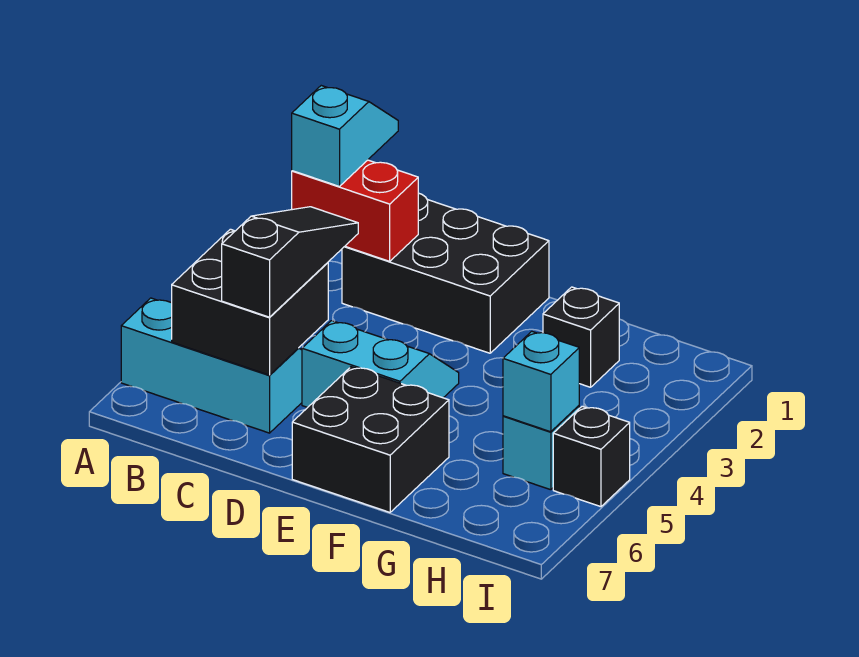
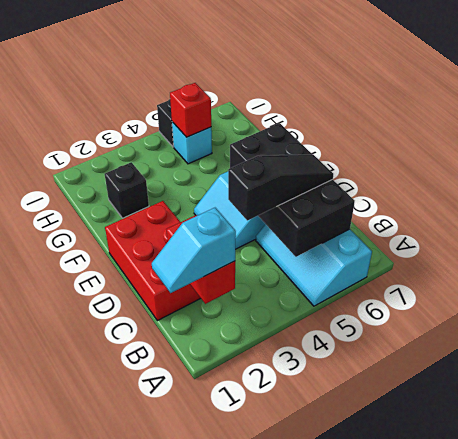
black brick C1:E2 level 1 -> red brick C1:E2 level 1
black slope C4:C6 level 3 top 6 -> black slope C4:C6 level 3 top 4
cyan brick H5 level 2 -> red brick H5 level 2

